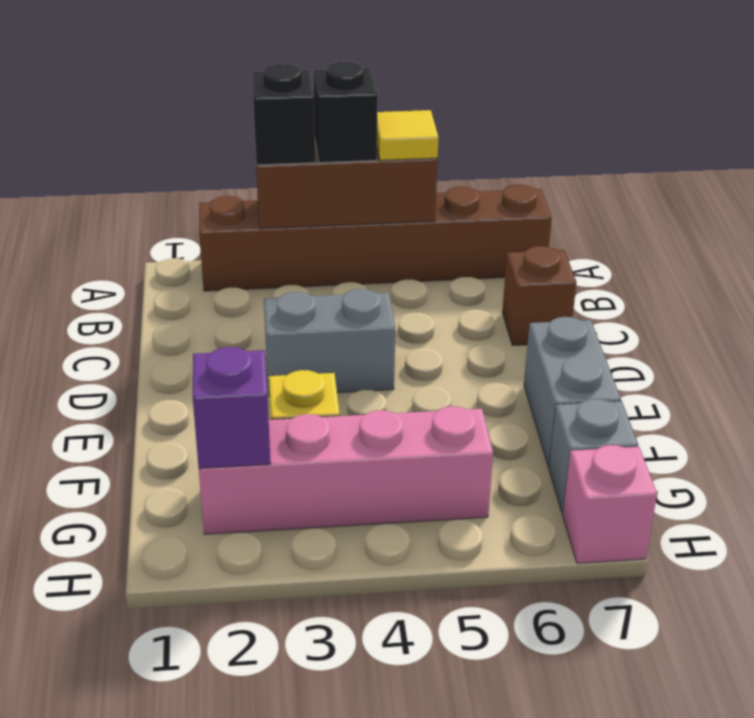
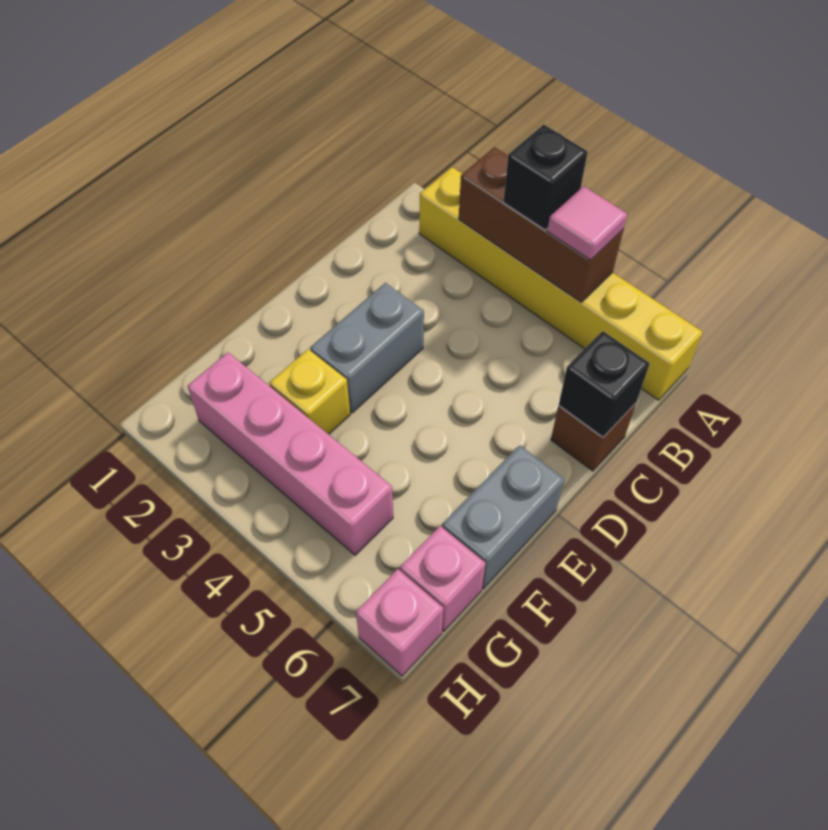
brown brick A2:A7 level 1 -> yellow brick A2:A7 level 1
black brick A3 level 3 -> black brick C7 level 2
yellow tile A5 level 3 -> pink tile A5 level 3
grey brick D3:D4 level 1 -> grey brick D3:E3 level 1
purple brick G2 level 2 -> none
grey brick G7 level 1 -> pink brick G7 level 1

